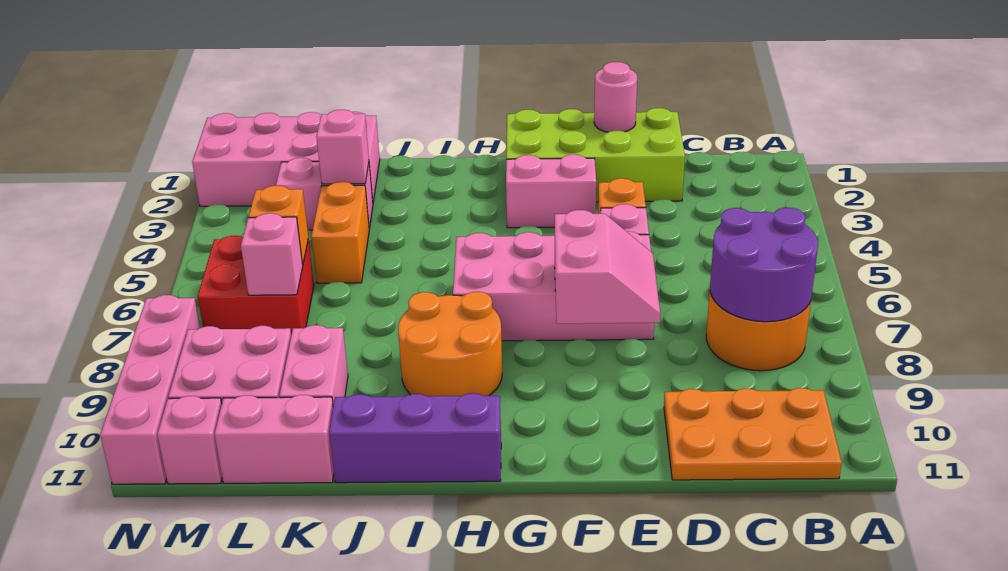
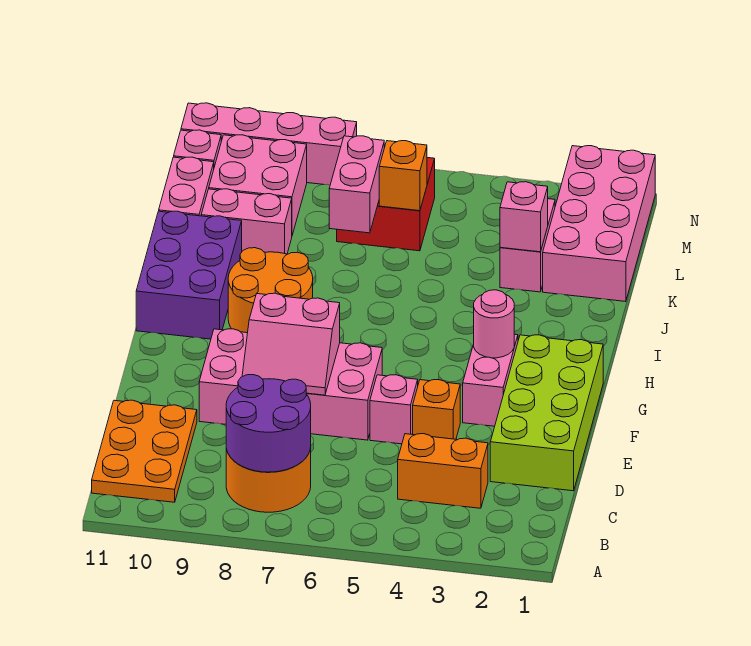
pink round brick E1 level 2 -> pink round brick G3 level 2
pink brick E6:H7 level 1 -> pink brick E6:F9 level 1
purple brick H11:J11 level 1 -> purple brick H10:J11 level 1
orange brick K4:K5 level 1 -> orange brick C3:C4 level 1
pink brick L7 level 2 -> pink brick K7:L7 level 2

